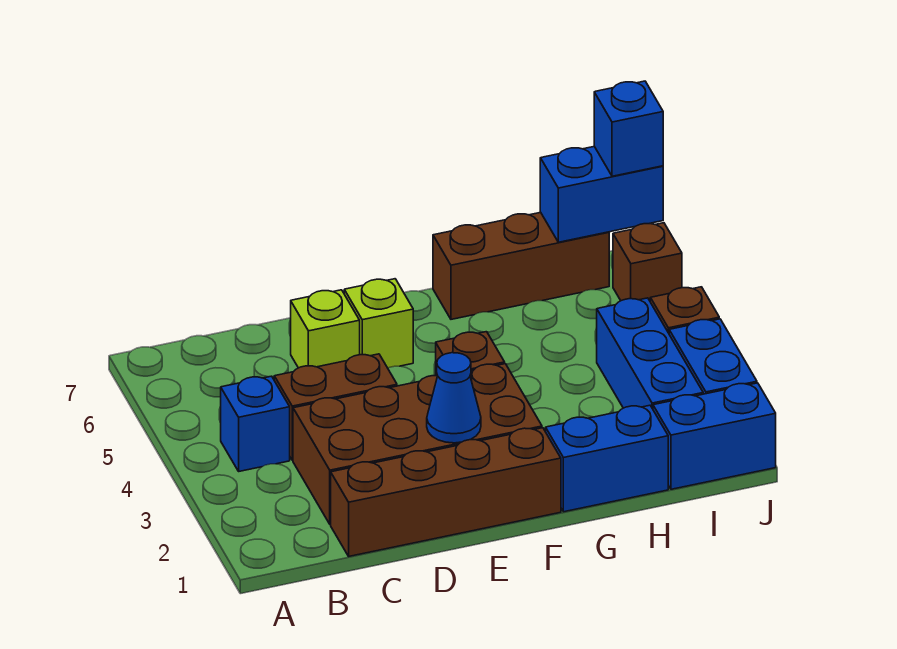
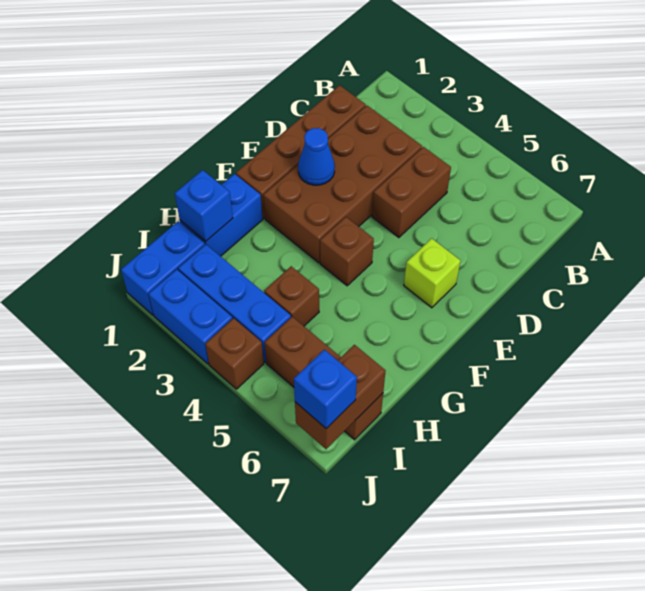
blue brick B4 level 1 -> blue brick H1 level 2
lime brick D6 level 1 -> none
brown brick G7:I7 level 1 -> brown brick I5:I7 level 1
blue brick I7:J7 level 2 -> brown brick I7:J7 level 2
brown brick J6 level 1 -> brown brick H4 level 1

